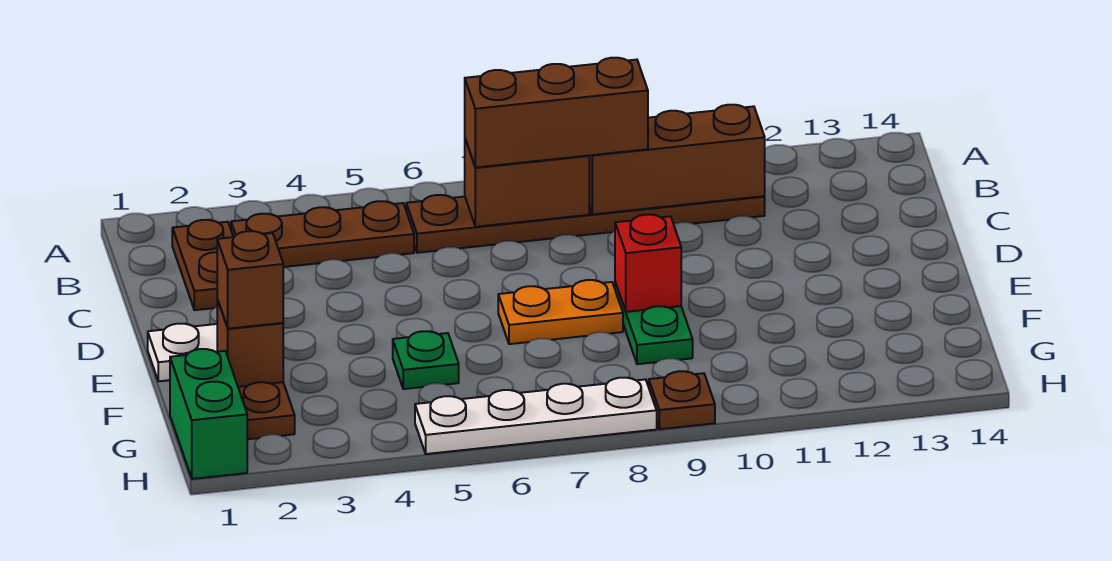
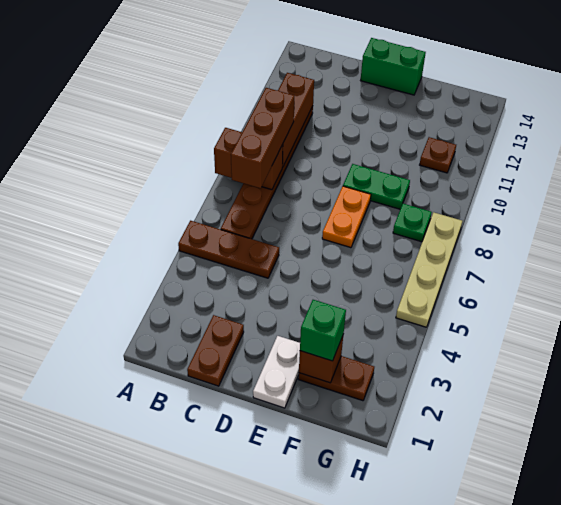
brown plate B2:C2 level 1 -> brown plate C1:C2 level 1
brown plate B3:B5 level 1 -> brown plate A5:C5 level 1
brown brick B7:B8 level 2 -> brown brick A8:B8 level 2
red brick E9 level 2 -> none
brown brick F2 level 3 -> green brick F2 level 3
green plate F5 level 1 -> green plate G8 level 1
green brick G1:H1 level 1 -> green brick D14:E14 level 1
white plate H5:H8 level 1 -> tan plate H5:H8 level 1
brown plate H9 level 1 -> brown plate G11 level 1

